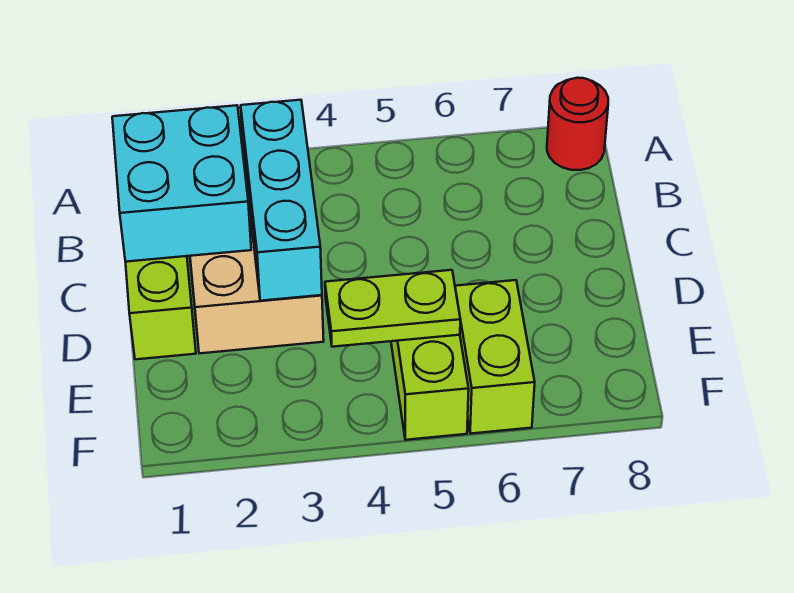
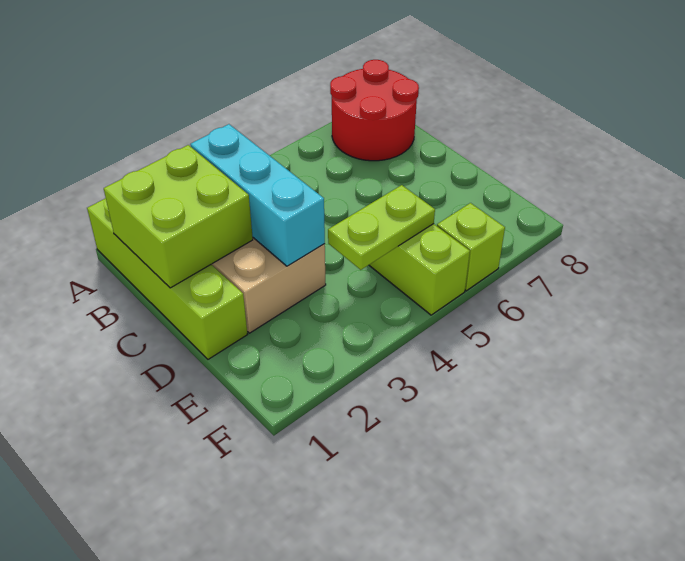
red round brick A8 level 1 -> red round brick A7:B8 level 1
cyan brick B1:C2 level 2 -> lime brick B1:C2 level 2
lime brick E6:F6 level 1 -> lime brick F6 level 1

